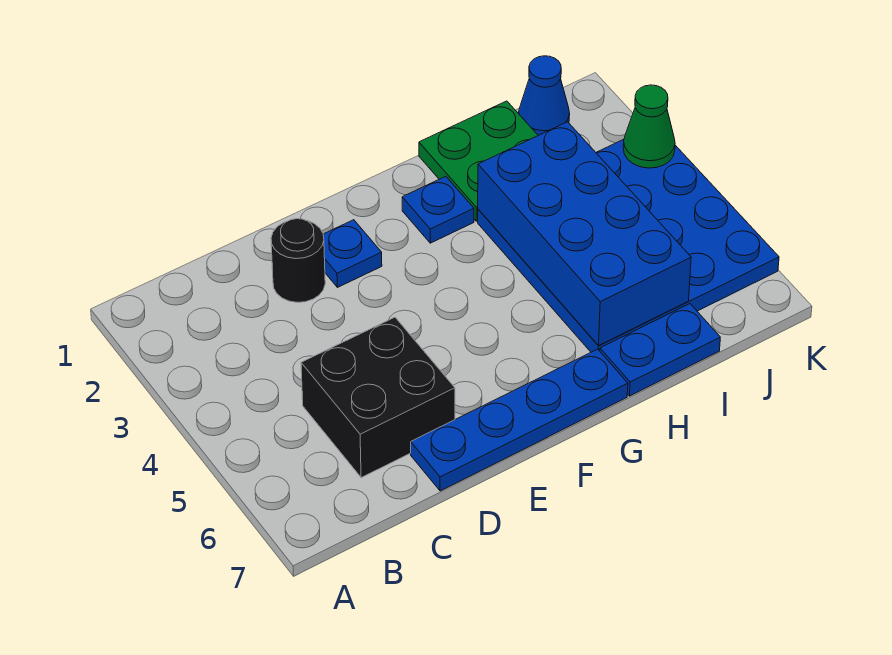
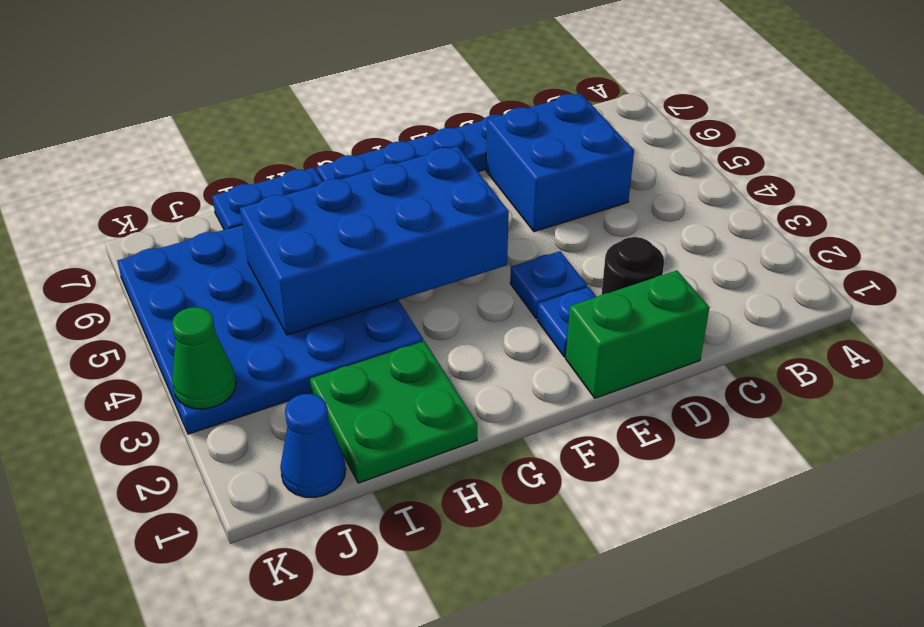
black brick C5:D6 level 1 -> blue brick C5:D6 level 1
none -> green brick D1:E1 level 1
blue plate G2 level 1 -> blue plate E3 level 1
blue brick H3:I6 level 2 -> blue brick F4:I5 level 2

